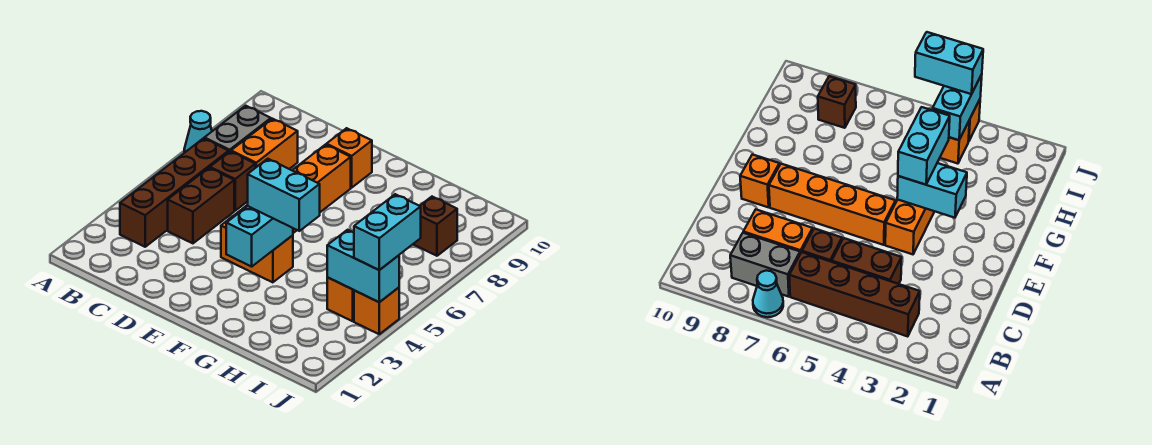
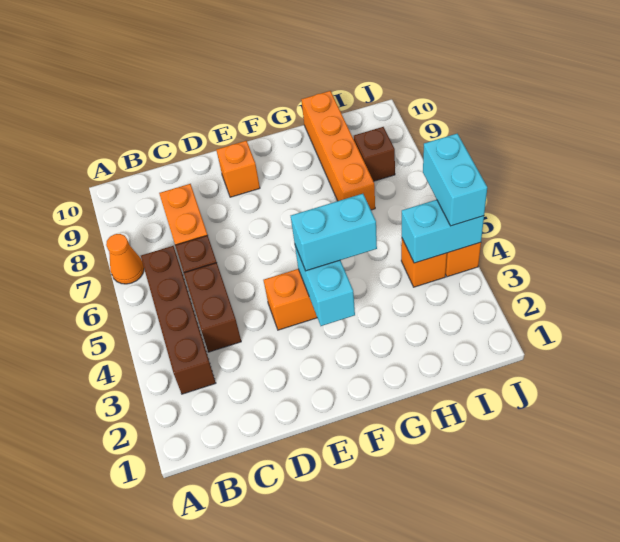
cyan cone A7 level 1 -> orange cone A7 level 1
grey brick B7:B8 level 1 -> none
orange brick E5:E8 level 1 -> orange brick H7:H10 level 1

